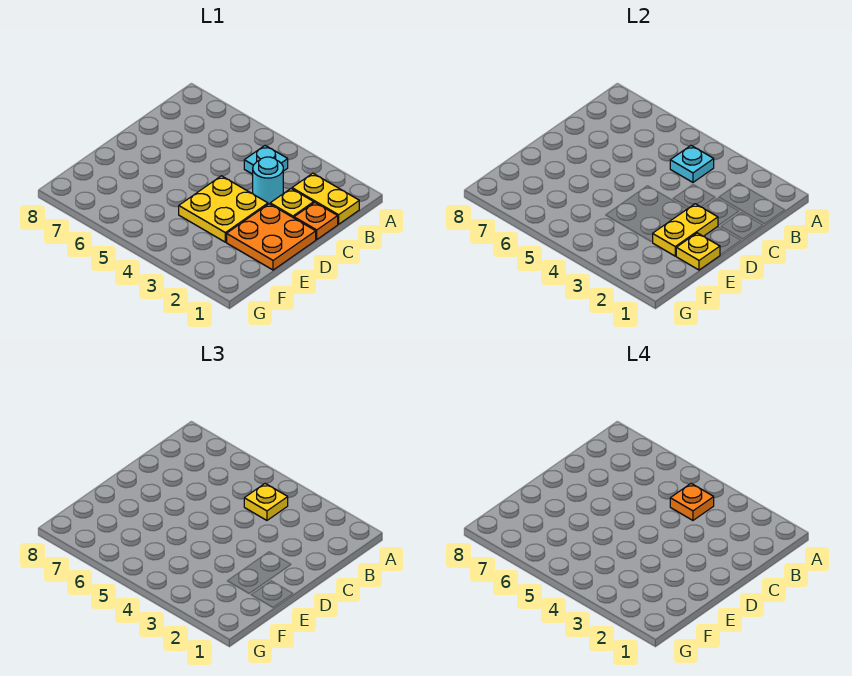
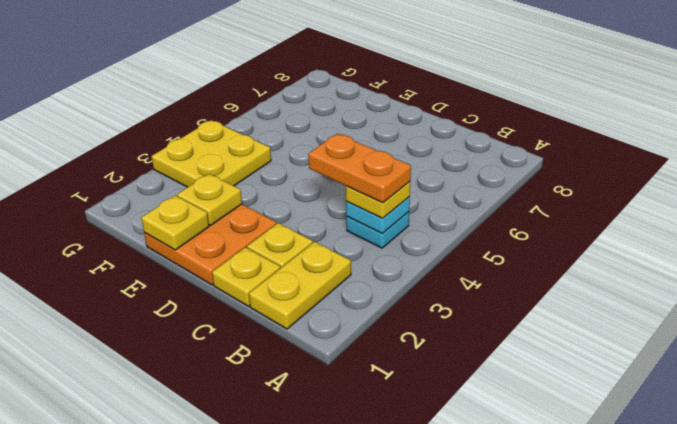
orange plate B4 level 4 -> orange plate B4:C4 level 4
orange plate C1 level 1 -> yellow plate C1 level 1
cyan round brick C3 level 1 -> none
yellow plate D2:E2 level 2 -> yellow plate E2 level 2
yellow plate D3:E4 level 1 -> yellow plate F3:G4 level 1

